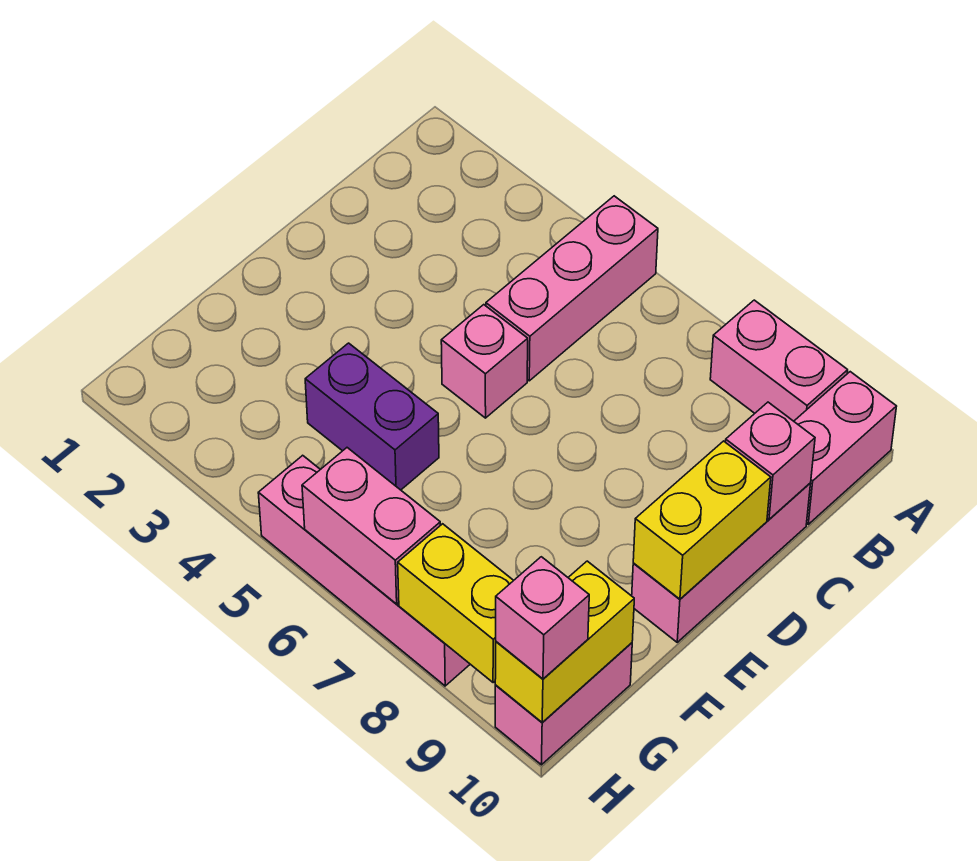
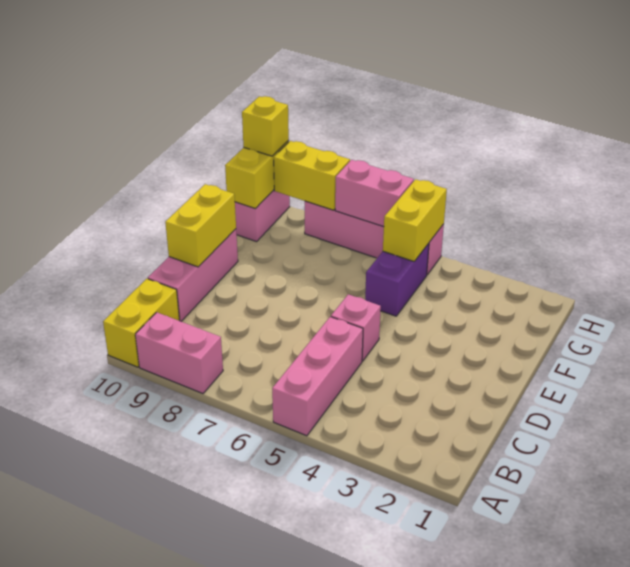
pink brick A10:B10 level 1 -> yellow brick A10:B10 level 1
pink brick C10 level 2 -> none
purple brick F4:F5 level 1 -> purple brick F5:G5 level 1
none -> yellow brick G5:H5 level 2
pink brick H10 level 3 -> yellow brick H10 level 3

